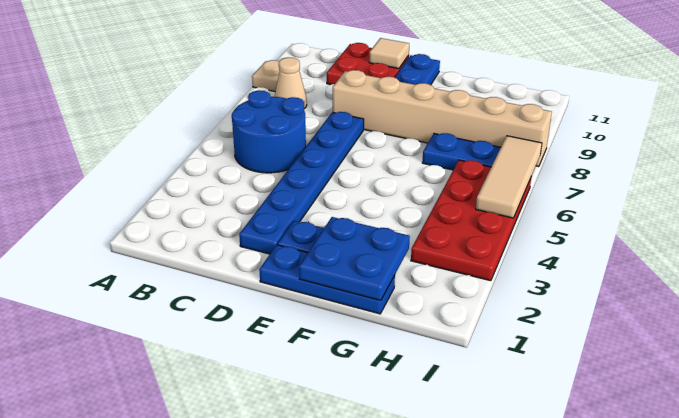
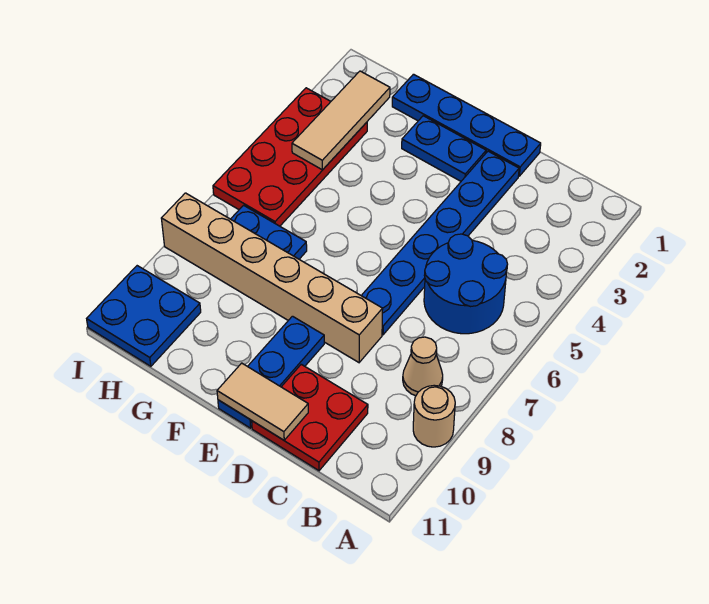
tan plate A9 level 1 -> tan round brick A9 level 1
tan tile D11 level 2 -> tan tile D11:E11 level 2
blue plate E1:G1 level 1 -> blue plate D1:G1 level 1
blue plate F1:G2 level 2 -> blue plate H10:I11 level 1
tan tile I5:I7 level 2 -> tan tile H2:H4 level 2

